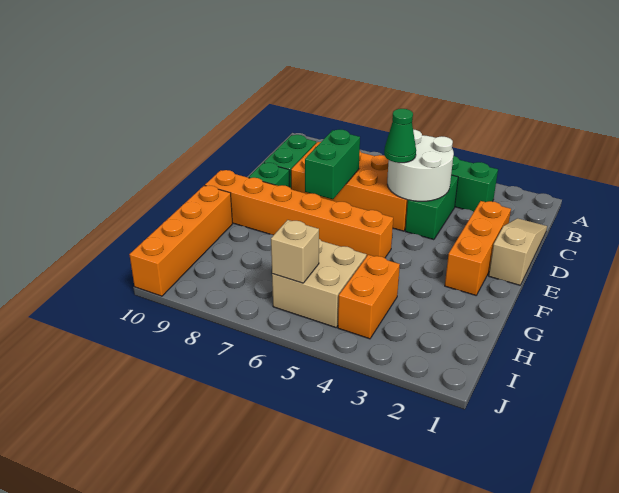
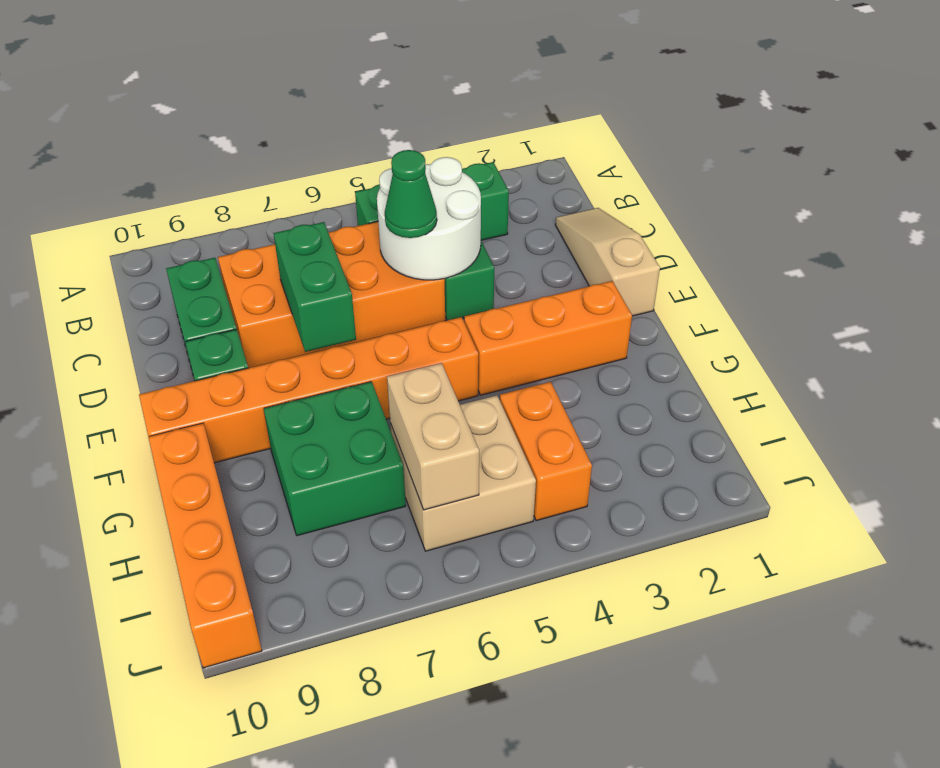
orange brick D2:F2 level 1 -> orange brick F2:F4 level 1
none -> green brick G7:H8 level 1
tan brick I6 level 2 -> tan brick H6:I6 level 2

